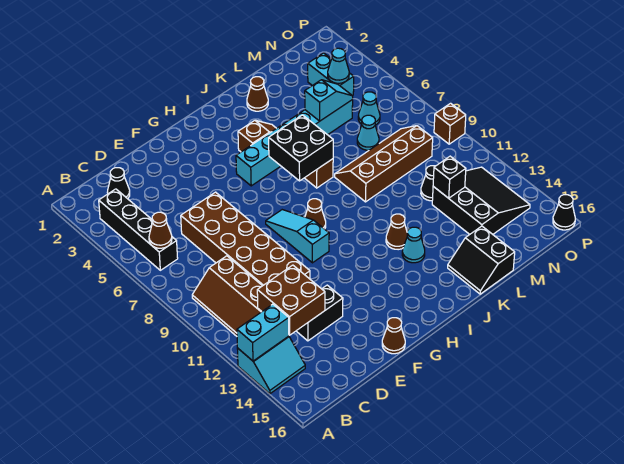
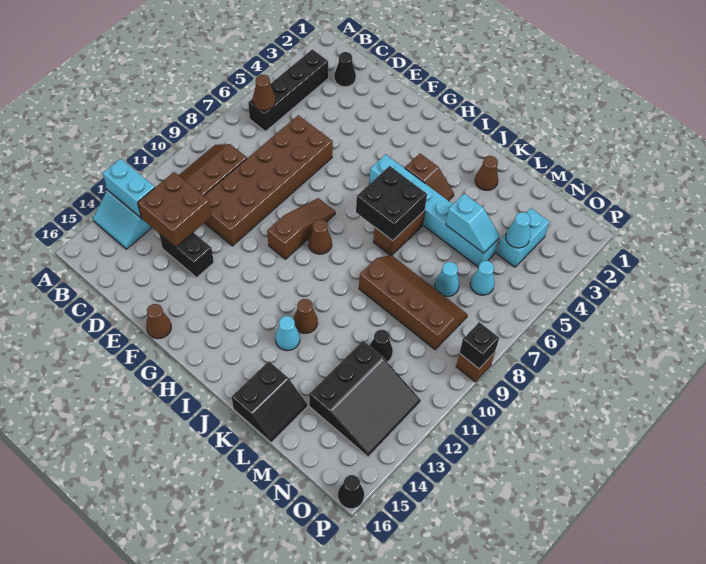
cyan slope G8:G10 level 1 top 10 -> brown slope G8:G10 level 1 top 10
black slope K15:L16 level 1 top L -> black slope K15:L16 level 1 top K
black brick M12 level 2 -> black brick P9 level 2

